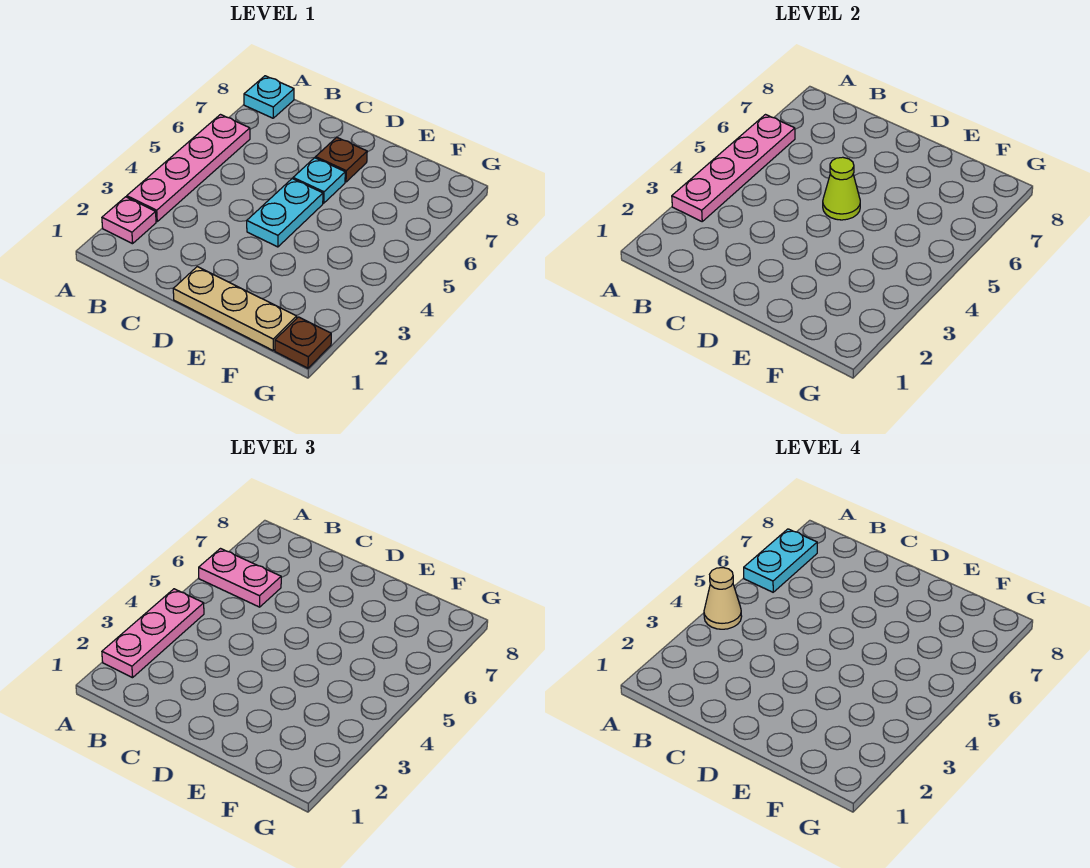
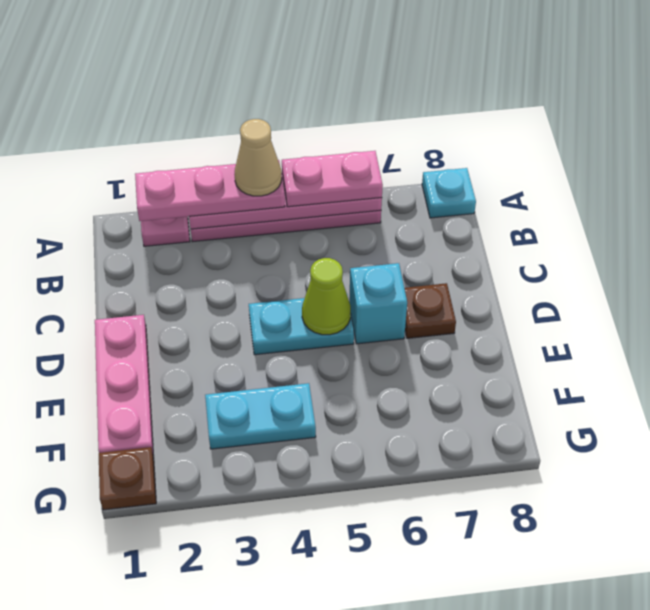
pink plate A6:B6 level 3 -> pink plate A5:A6 level 3
cyan plate A6:A7 level 4 -> cyan plate F3:F4 level 1
tan plate D1:F1 level 1 -> pink plate D1:F1 level 1
cyan plate D6 level 1 -> cyan brick D6 level 1

